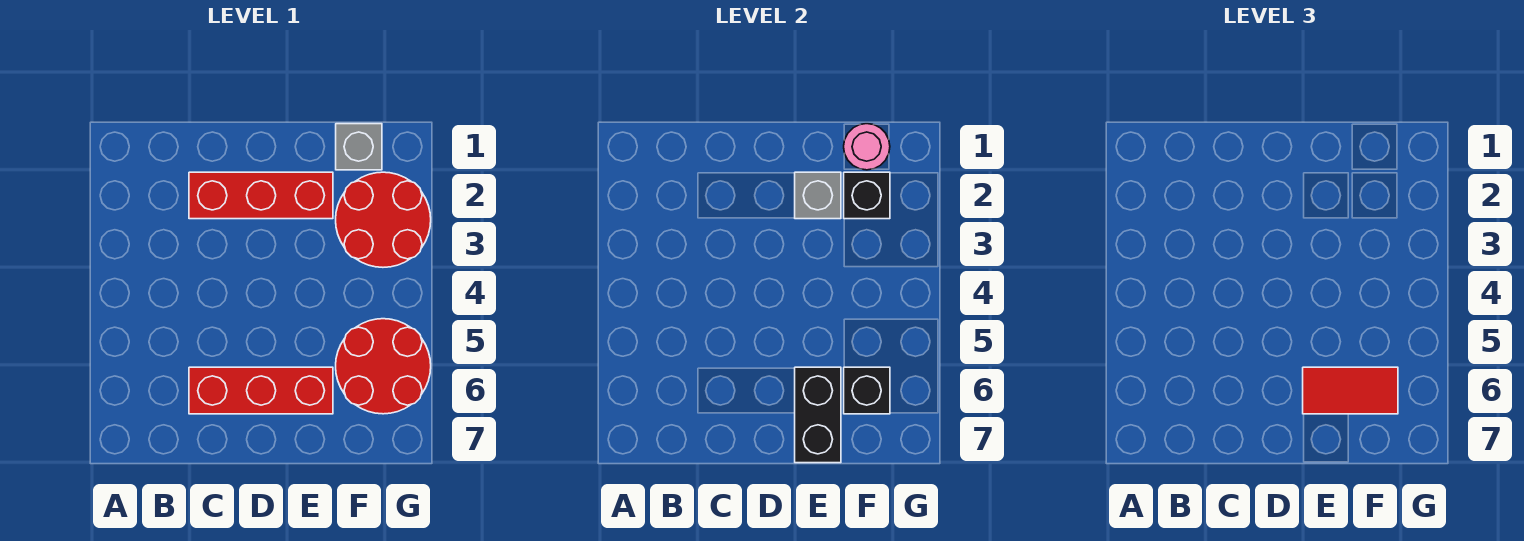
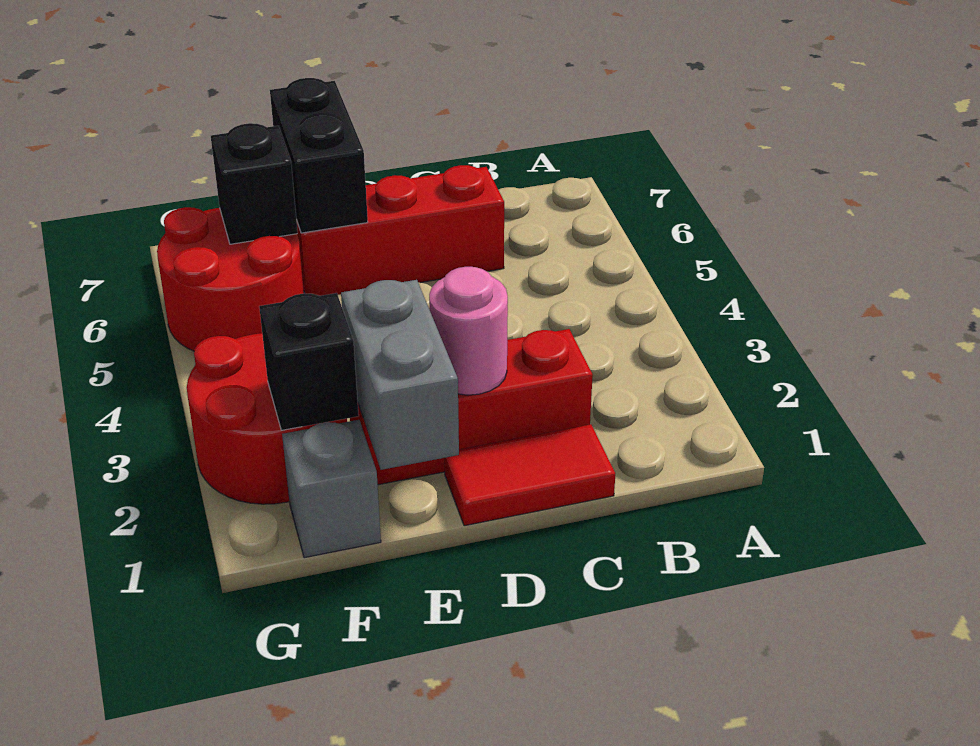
grey brick E2 level 2 -> grey brick E1:E2 level 2
red tile E6:F6 level 3 -> red tile C1:D1 level 1
pink round brick F1 level 2 -> pink round brick D2 level 2

